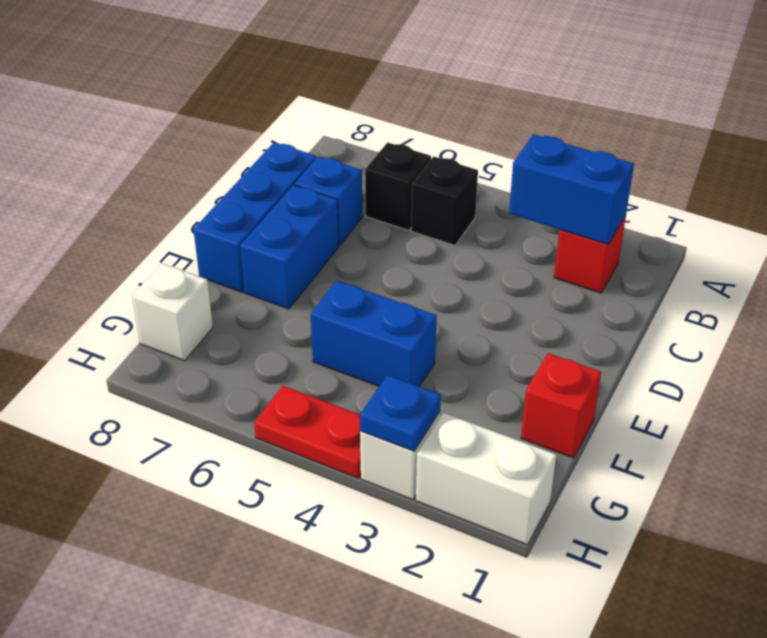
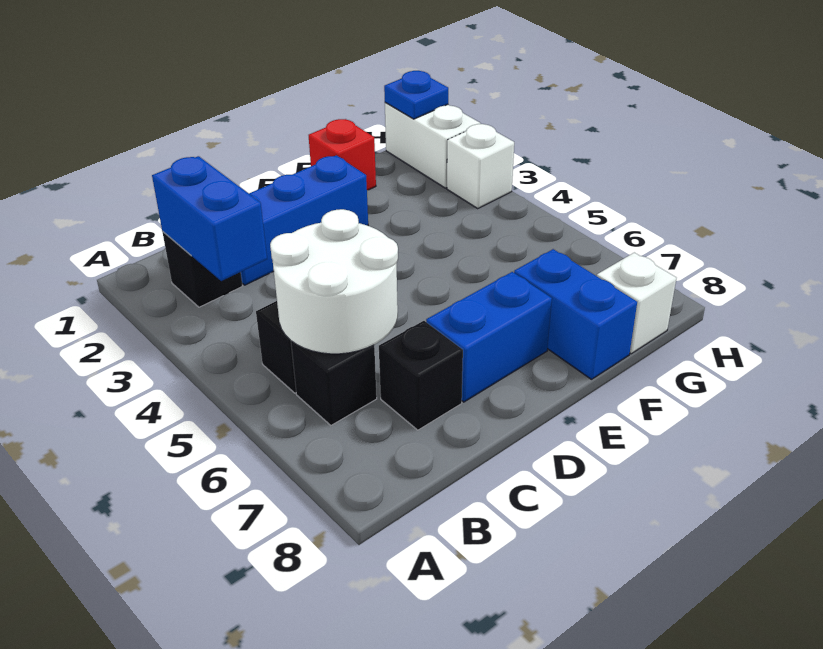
red brick B2 level 1 -> black brick B2 level 1
none -> white round brick B5:C6 level 2
blue brick C7 level 1 -> black brick C7 level 1
blue brick C8:E8 level 1 -> blue brick C2:E2 level 1
blue brick F4:F5 level 1 -> blue brick F7:F8 level 1
blue plate H3 level 2 -> blue plate H1 level 2
red plate H4:H5 level 1 -> none

